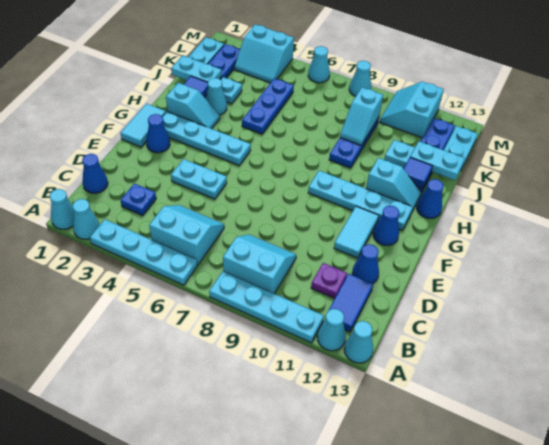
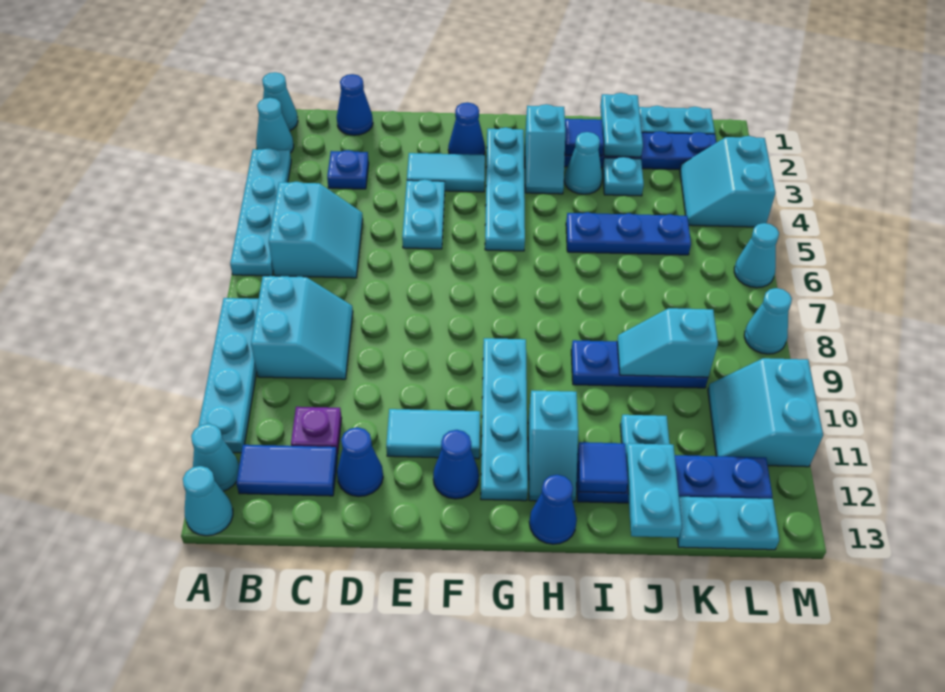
cyan tile F1:G1 level 1 -> cyan tile E3:F3 level 1
cyan slope L10:M11 level 1 top 11 -> cyan slope L10:M11 level 1 top M

